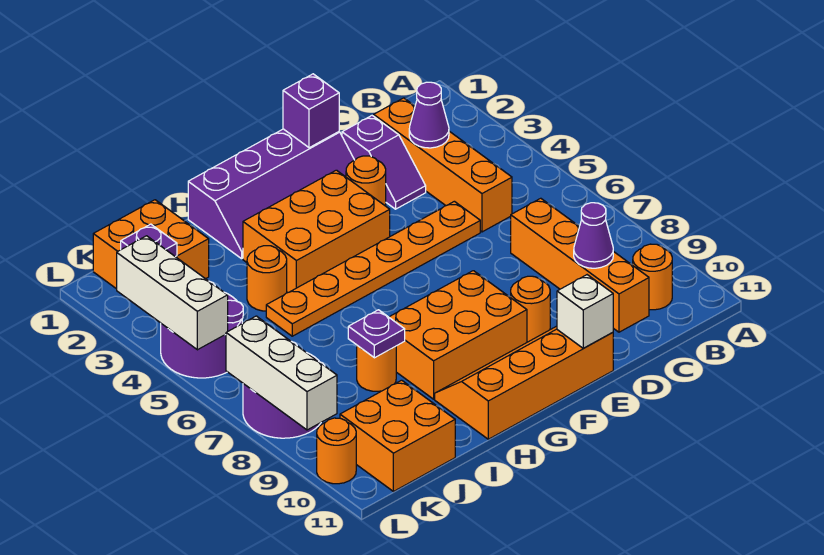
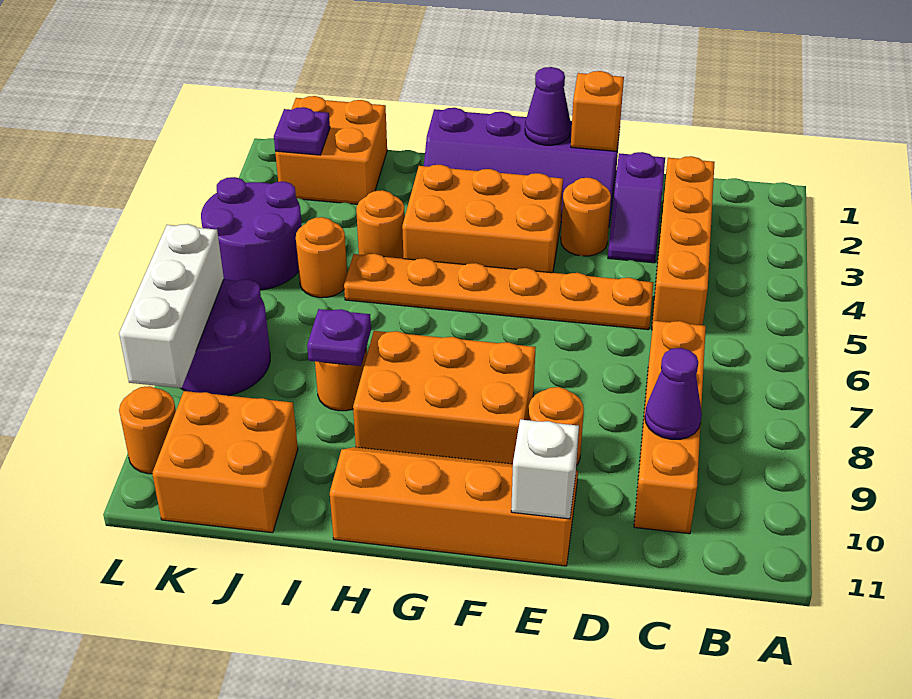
orange round brick B10 level 1 -> orange round brick J5 level 1
purple cone C3 level 2 -> purple cone F1 level 2
purple brick E1 level 2 -> orange brick E1 level 2
white brick L3:L5 level 2 -> none

